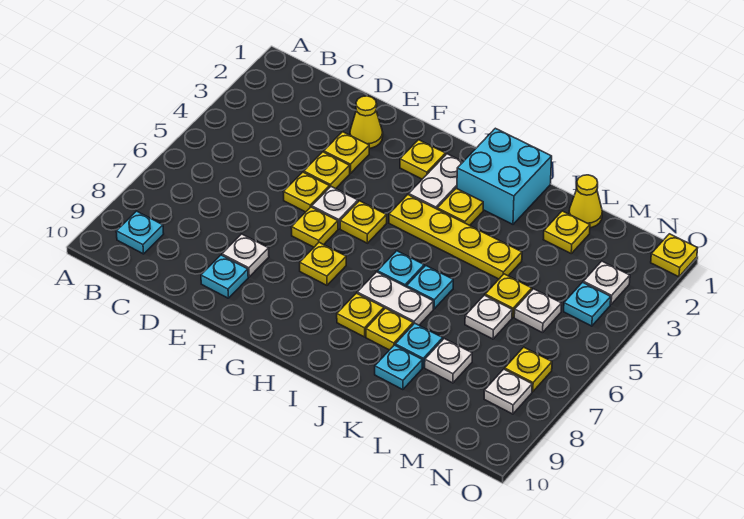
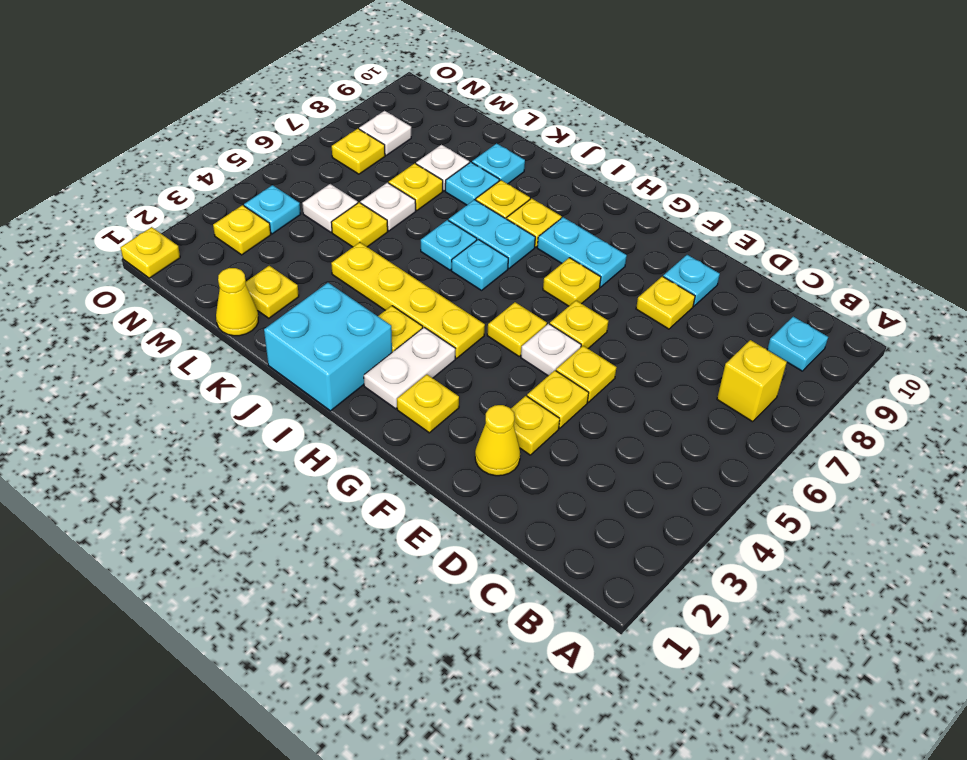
none -> yellow brick B7 level 1
white plate E8 level 1 -> yellow plate E8 level 1
none -> cyan plate G8:H8 level 1
white plate I7:J7 level 1 -> cyan plate I7:J7 level 1
none -> yellow plate L7 level 1
white plate N3 level 1 -> yellow plate N3 level 1

